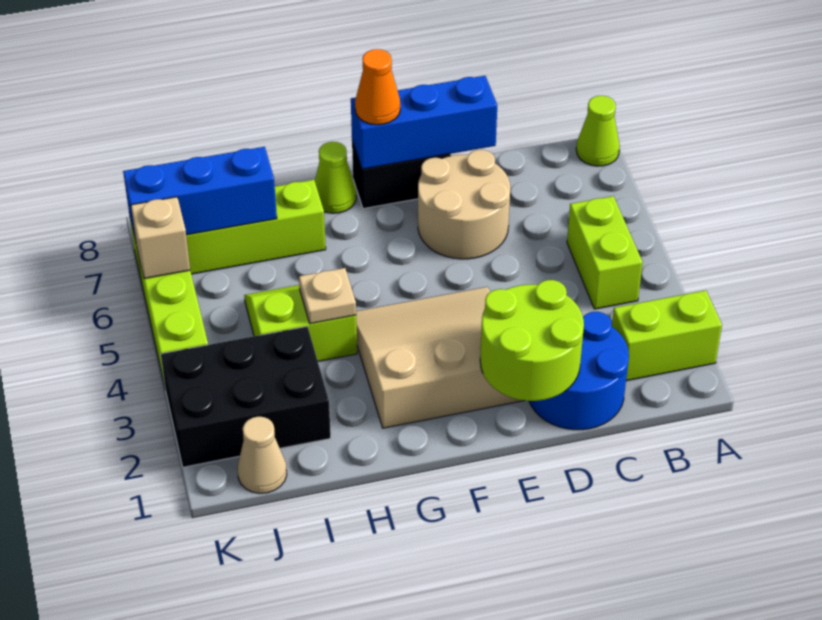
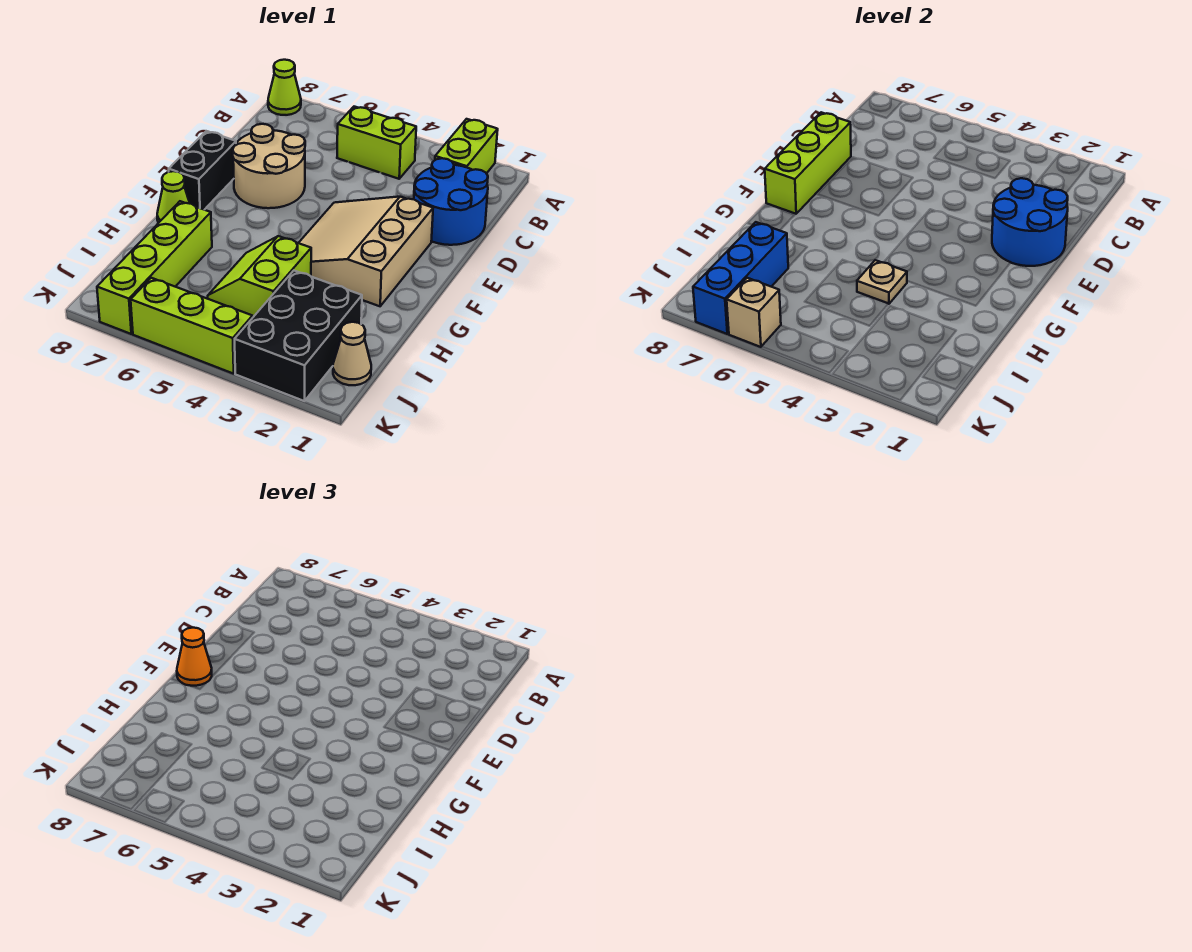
lime round brick D1:E2 level 2 -> blue round brick D1:E2 level 2
blue brick D8:F8 level 2 -> lime brick D8:F8 level 2

